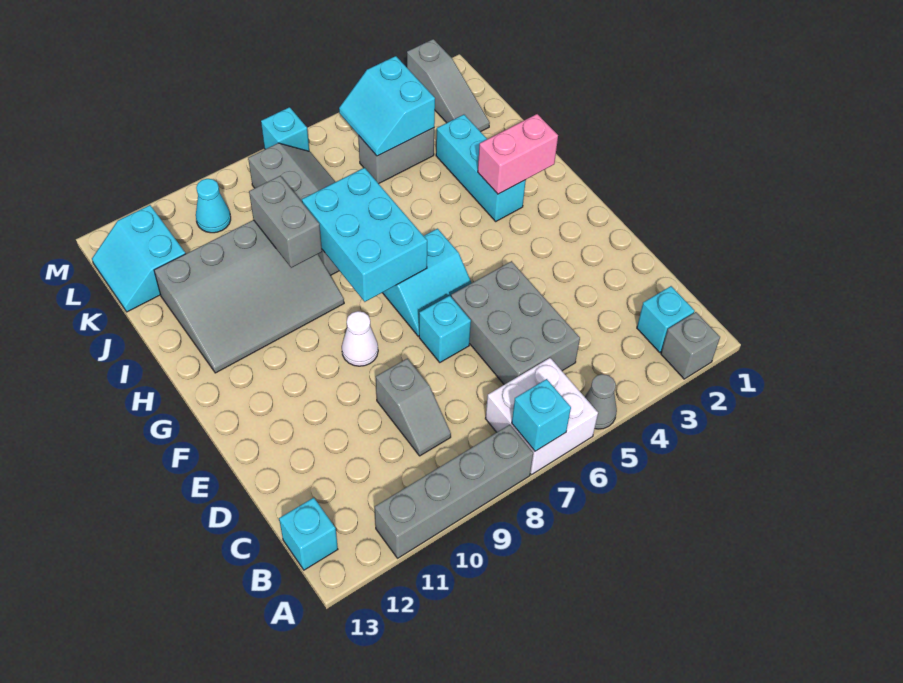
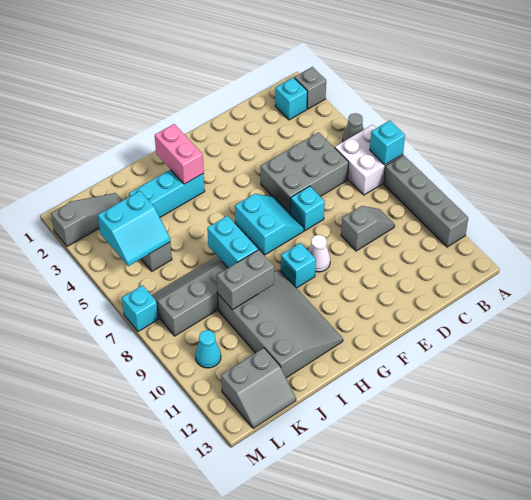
cyan brick B13 level 1 -> cyan brick G9 level 1
cyan brick G7:I8 level 2 -> cyan brick I7:I8 level 2
cyan slope K12:L13 level 1 top 12 -> grey slope K12:L13 level 1 top 12

